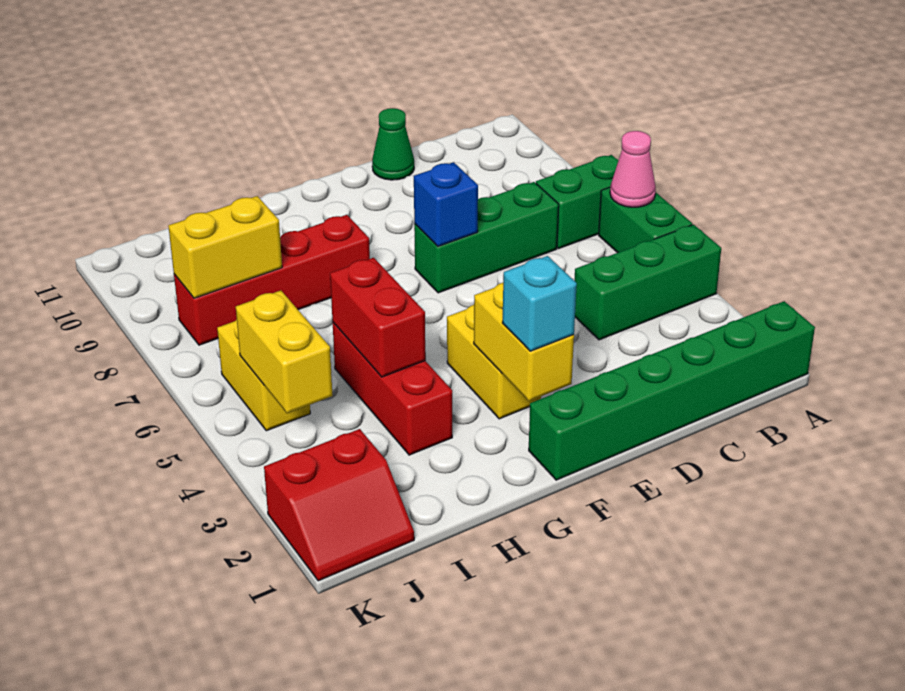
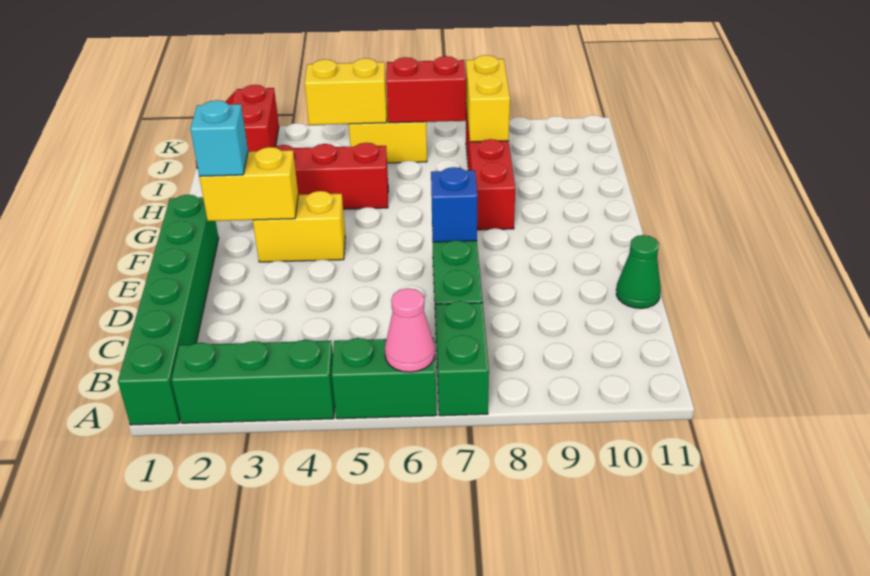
green brick A4:C4 level 1 -> green brick A2:A4 level 1
red brick H4:H5 level 2 -> red brick J6:J7 level 2

